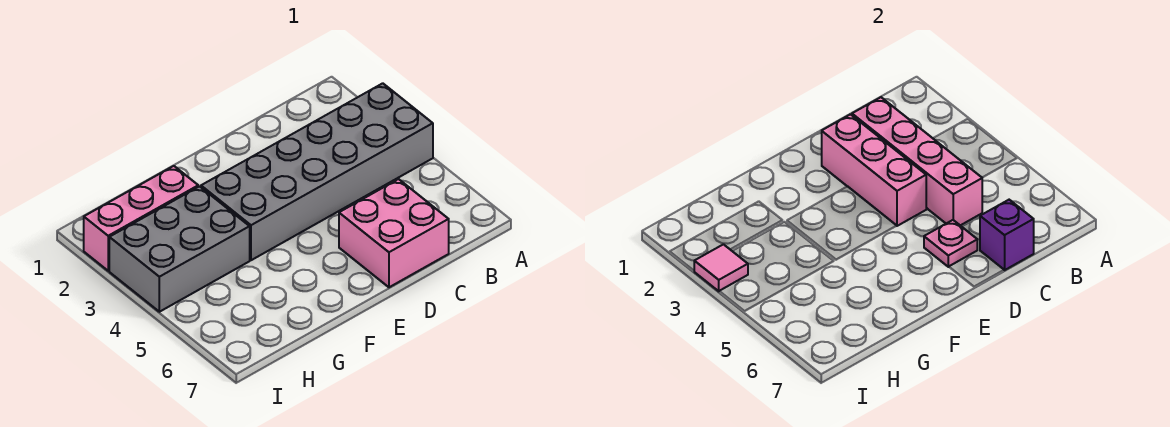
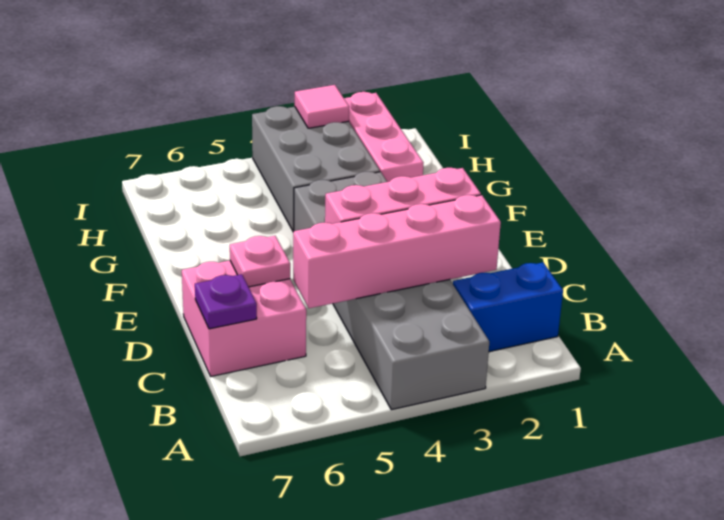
none -> blue brick B1:B2 level 1
purple brick C7 level 2 -> purple plate C7 level 2

